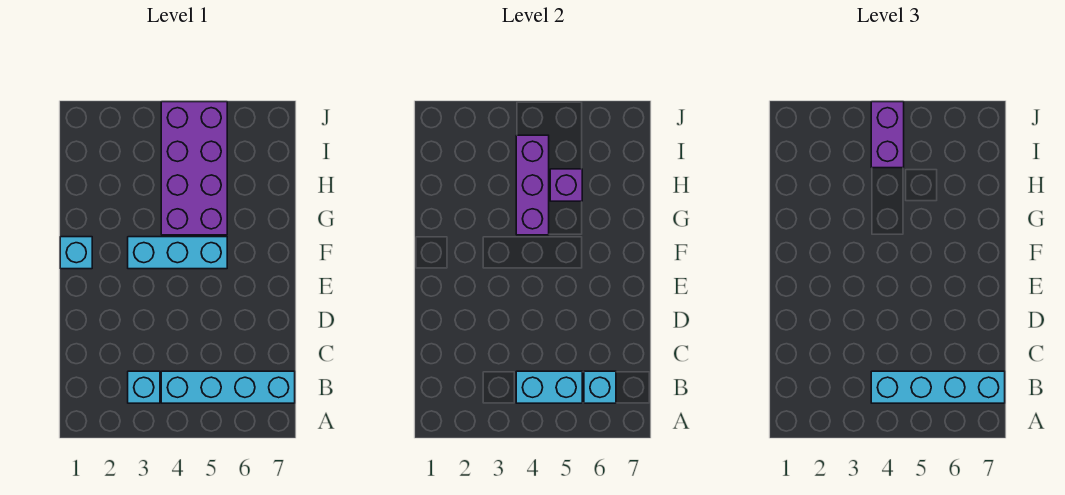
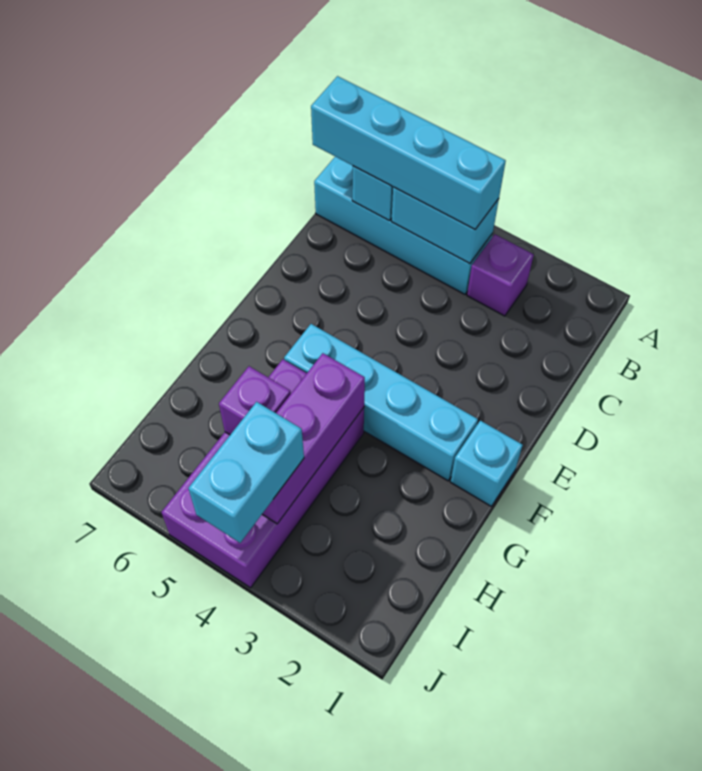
cyan brick B3 level 1 -> purple brick B3 level 1
cyan brick F3:F5 level 1 -> cyan brick F2:F5 level 1
purple brick I4:J4 level 3 -> cyan brick I4:J4 level 3

